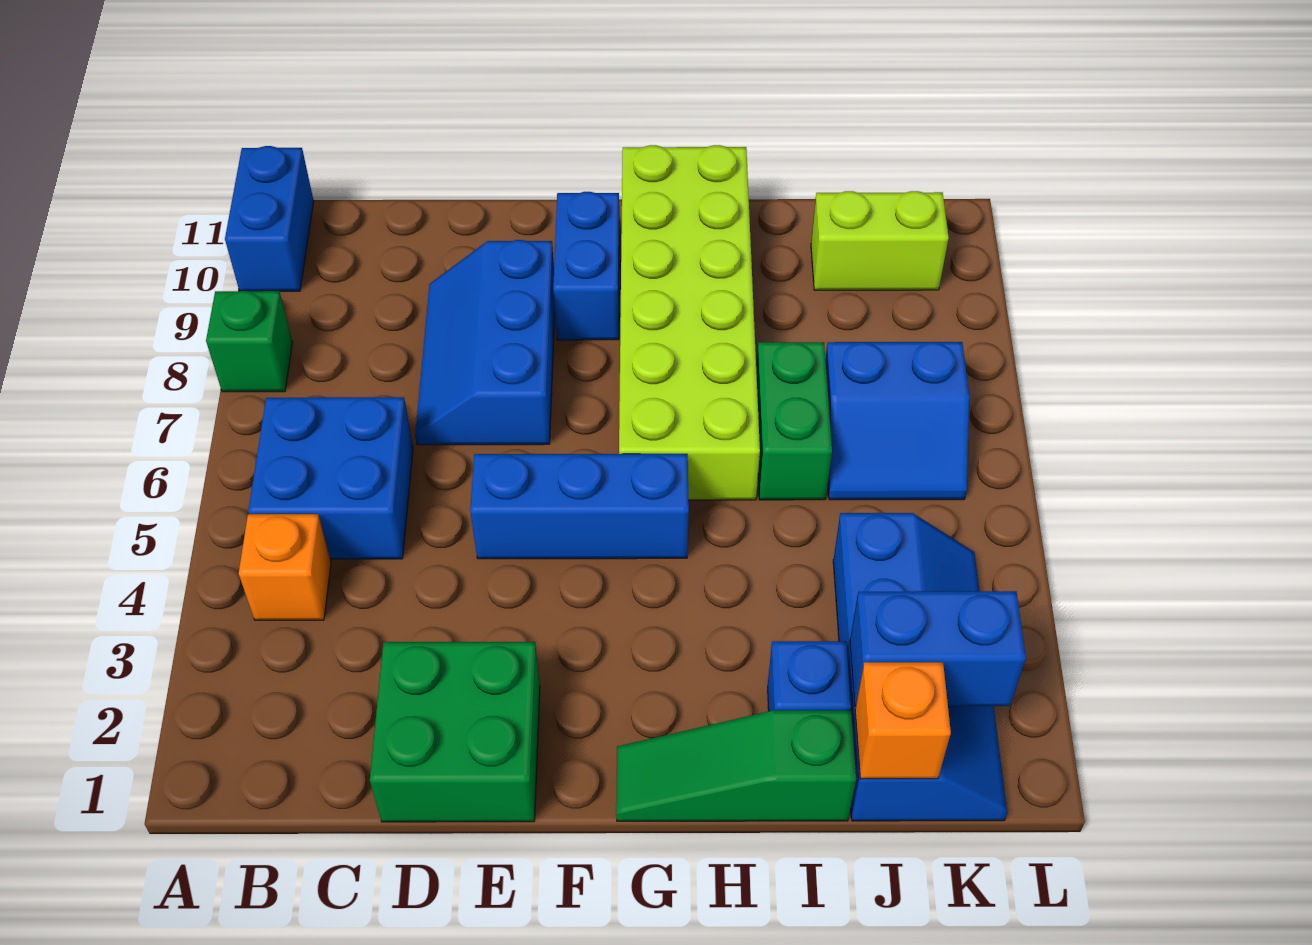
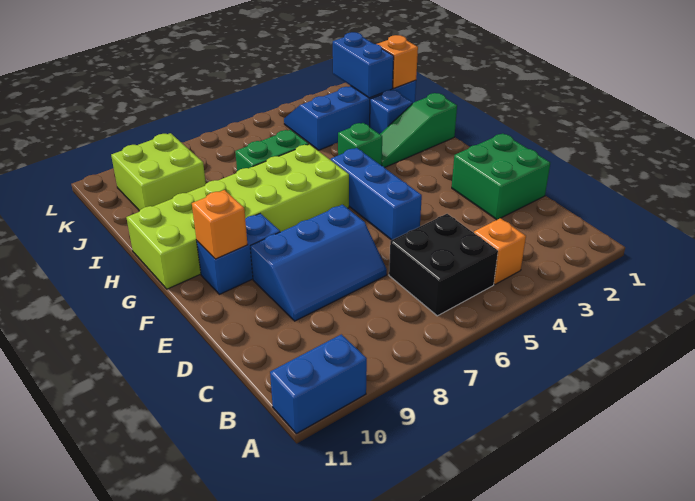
green brick A8 level 1 -> green brick H4 level 1
blue brick B5:C6 level 1 -> black brick B5:C6 level 1
none -> orange brick F10 level 2
green slope G1:I1 level 1 top I -> green slope H1:H3 level 1 top 1
blue slope J6:K7 level 1 top 7 -> none
lime brick J10:K10 level 1 -> lime brick J9:K10 level 1

